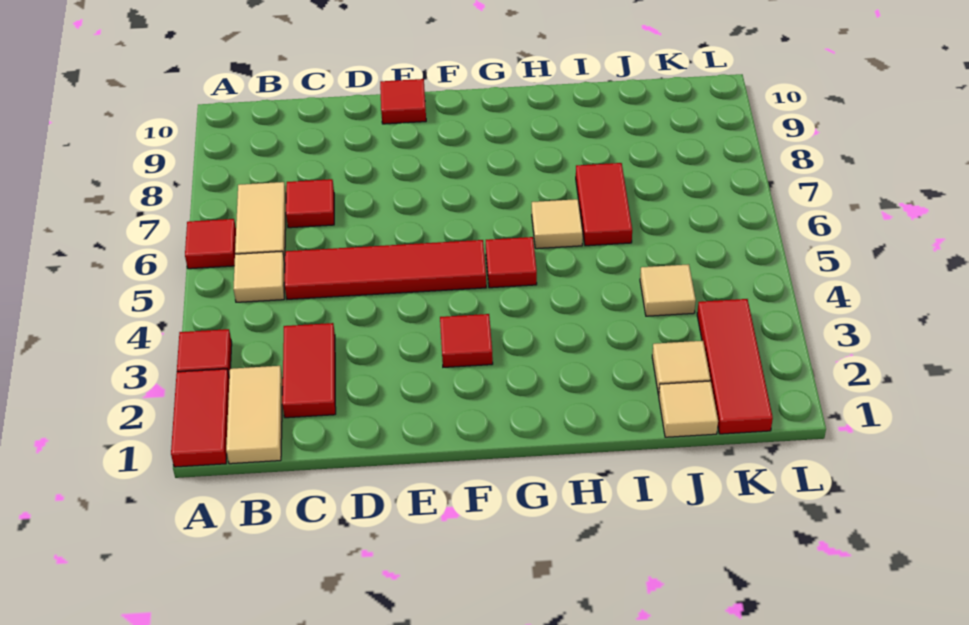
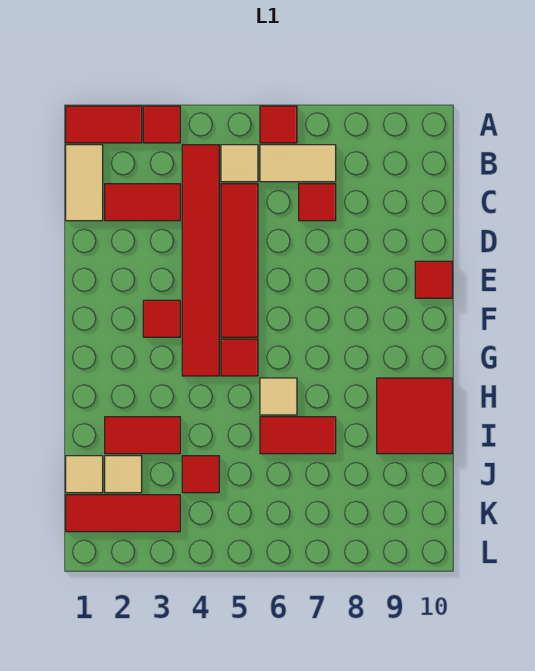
tan tile B1:B2 level 1 -> tan tile B1:C1 level 1
none -> red tile B4:G4 level 1
none -> red tile H9:I10 level 1
none -> red tile I2:I3 level 1
tan tile J4 level 1 -> red tile J4 level 1

